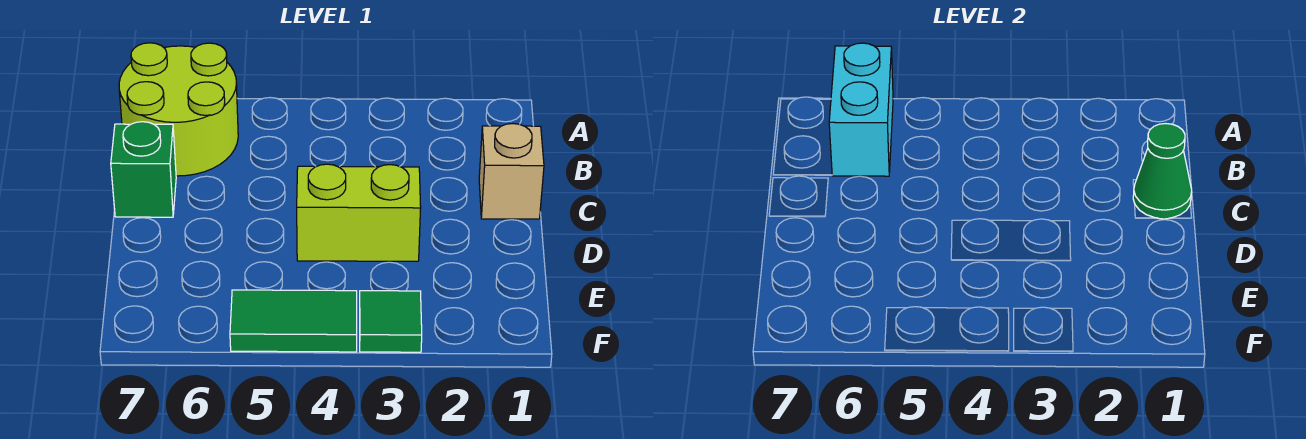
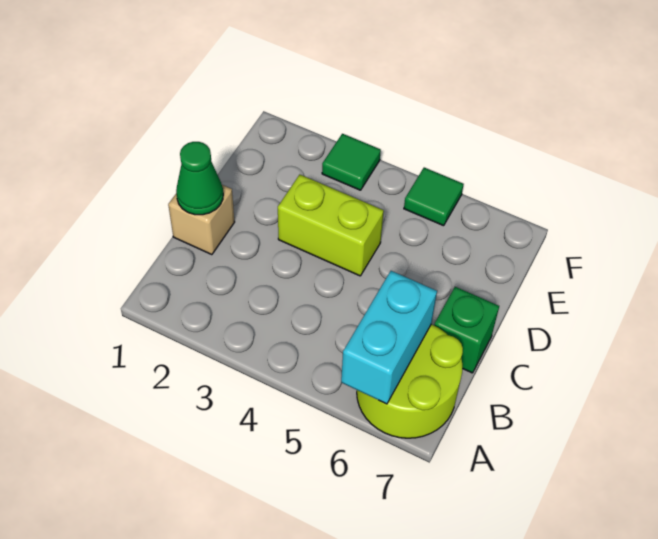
green tile F4:F5 level 1 -> green tile F5 level 1

